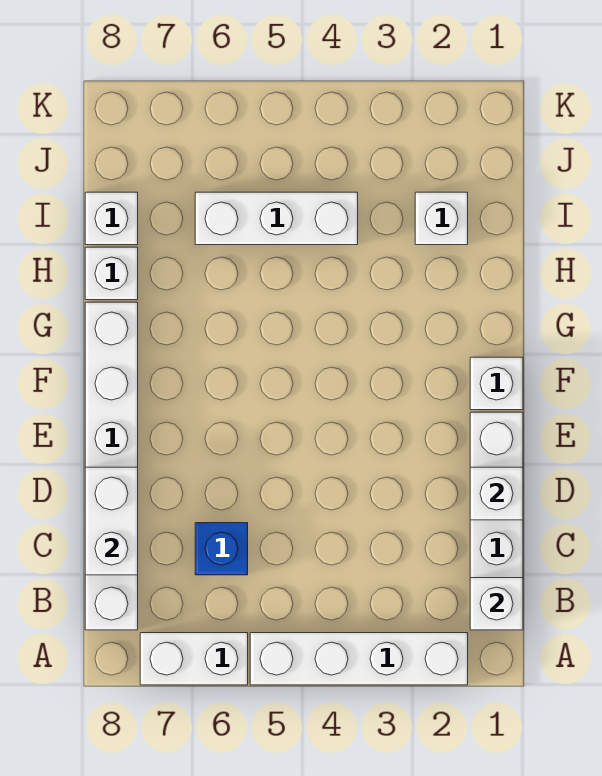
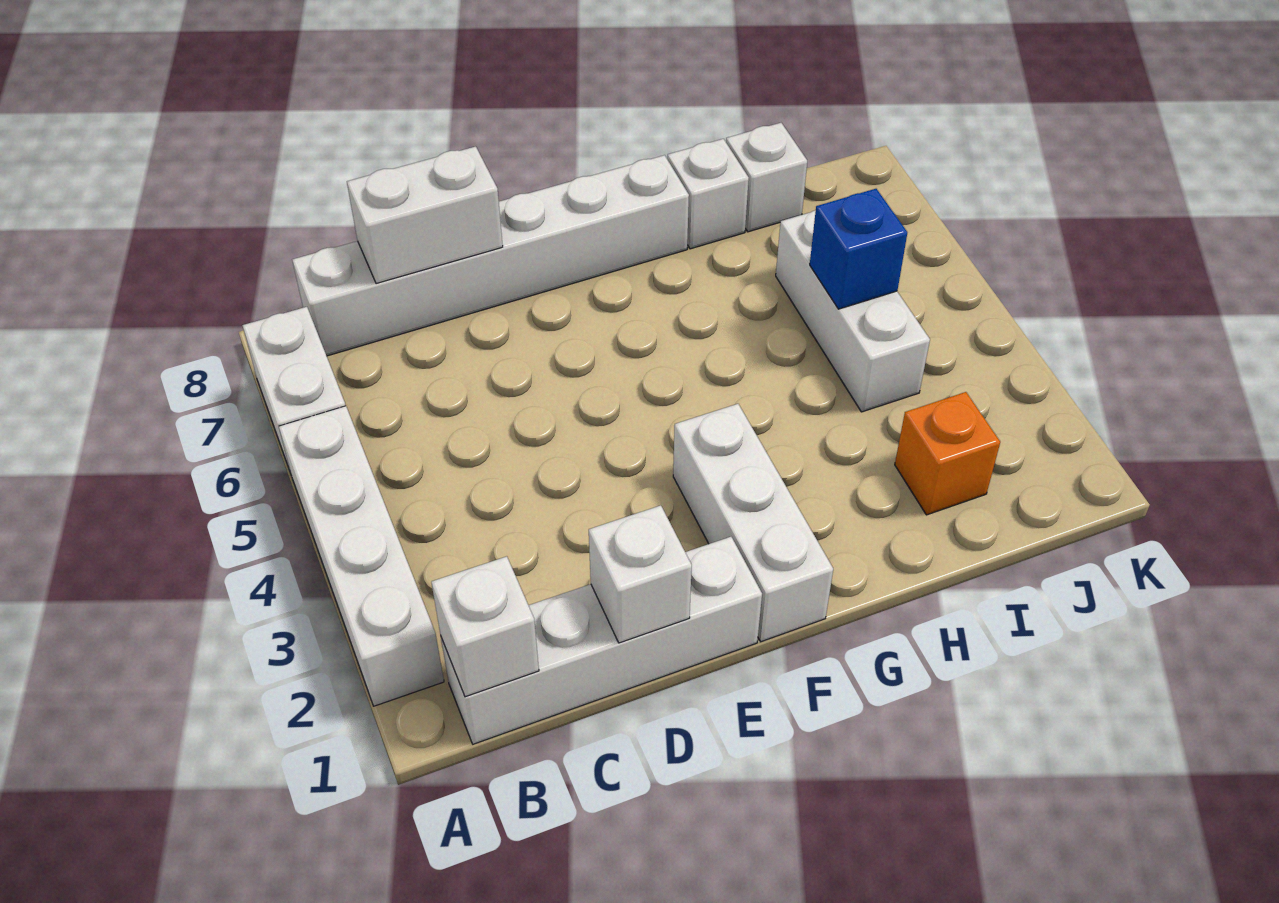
blue brick C6 level 1 -> blue brick I5 level 2
white brick F1 level 1 -> white brick F1:F3 level 1
white brick I2 level 1 -> orange brick I2 level 1

